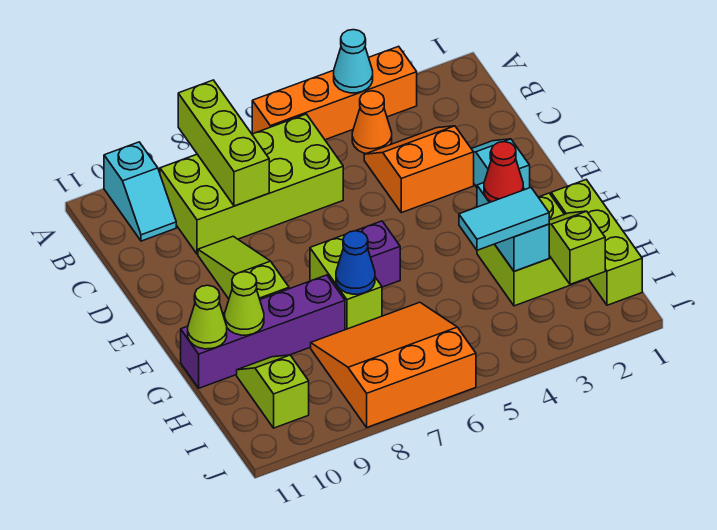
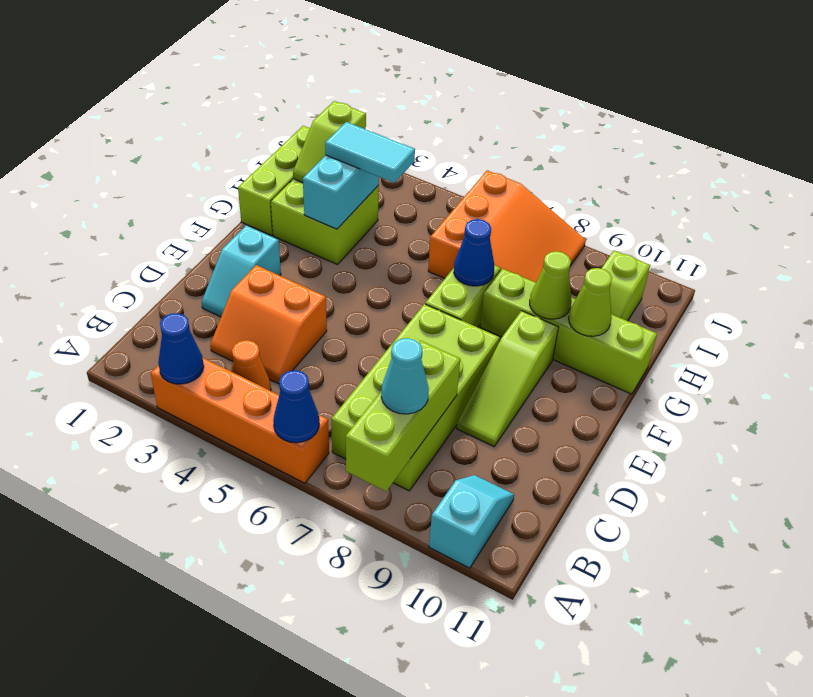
none -> blue cone A3 level 2
cyan cone A4 level 2 -> cyan cone B8 level 3
none -> blue cone A6 level 2
lime brick B6:C9 level 1 -> lime brick B7:E8 level 1
purple brick F6 level 1 -> none
red cone G3 level 3 -> none
purple brick G8:G11 level 1 -> lime brick G8:G11 level 1
lime cone G11 level 2 -> lime cone G9 level 2
orange slope H6:J8 level 1 top J -> orange slope H6:J8 level 1 top 6

